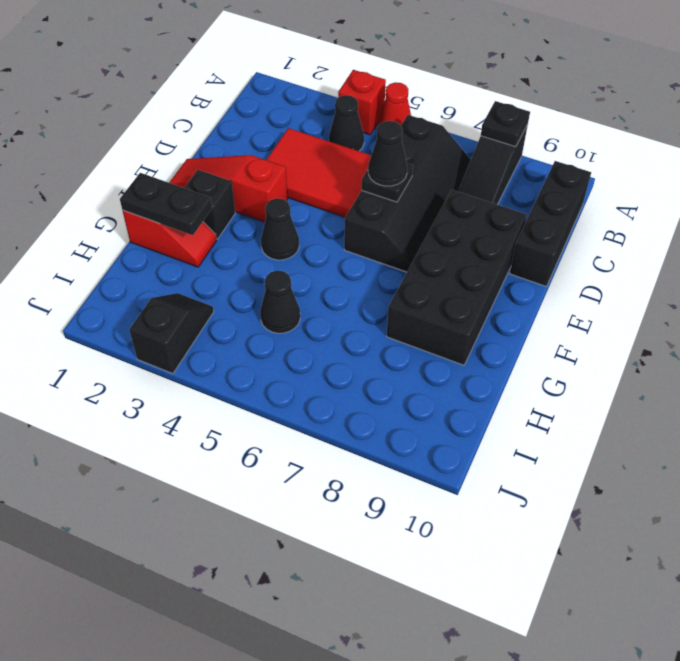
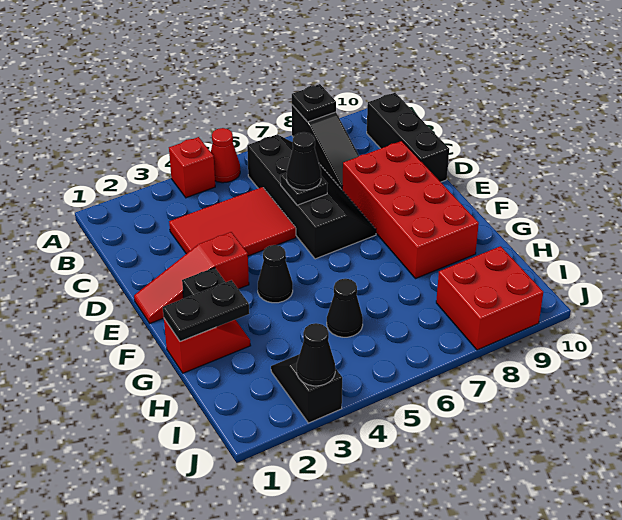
black cone B4 level 1 -> black cone J3 level 2
black brick D8:G9 level 1 -> red brick D8:G9 level 1
none -> red brick I8:J9 level 1

